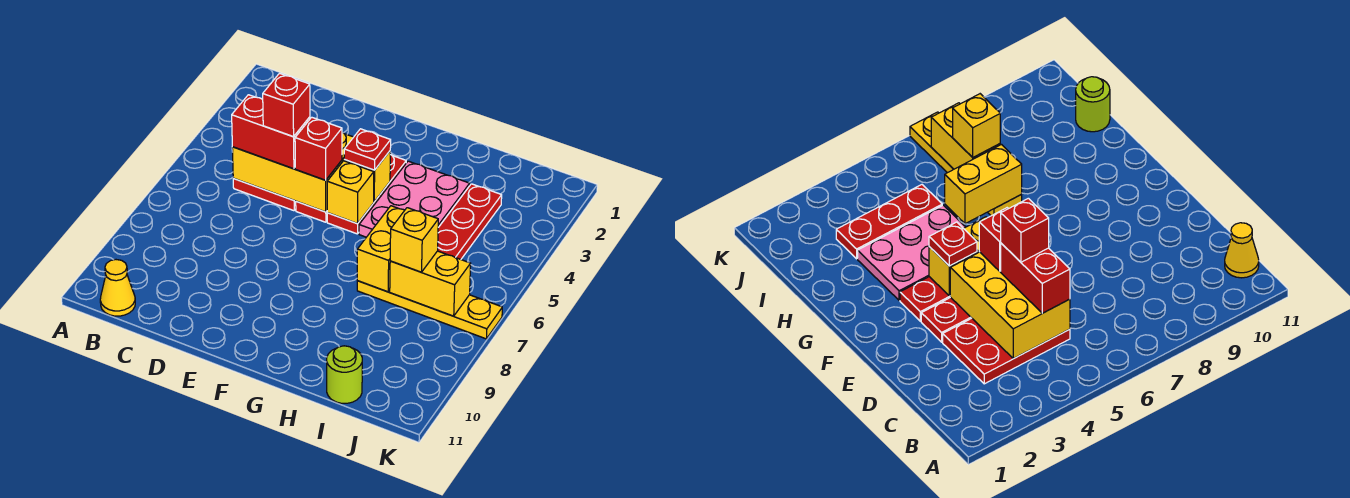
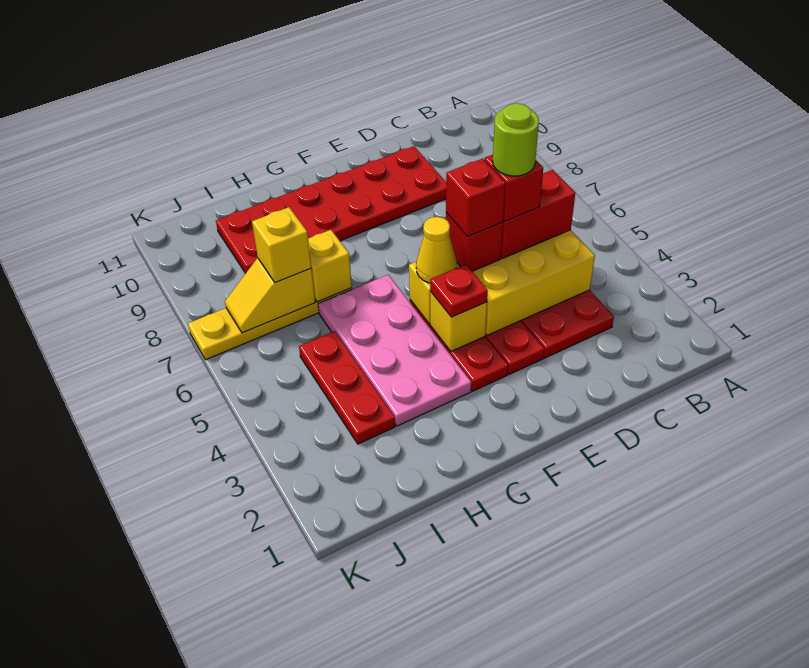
yellow cone B11 level 1 -> yellow cone F5 level 3
none -> red plate D9:I10 level 1
none -> red brick E5 level 4
pink plate G3:H5 level 1 -> pink plate G3:H6 level 1
yellow brick H6:H7 level 2 -> yellow brick H7 level 2
yellow brick I7:J7 level 2 -> yellow slope I7:J7 level 2 top I
lime round brick I11 level 1 -> lime round brick D5 level 5

